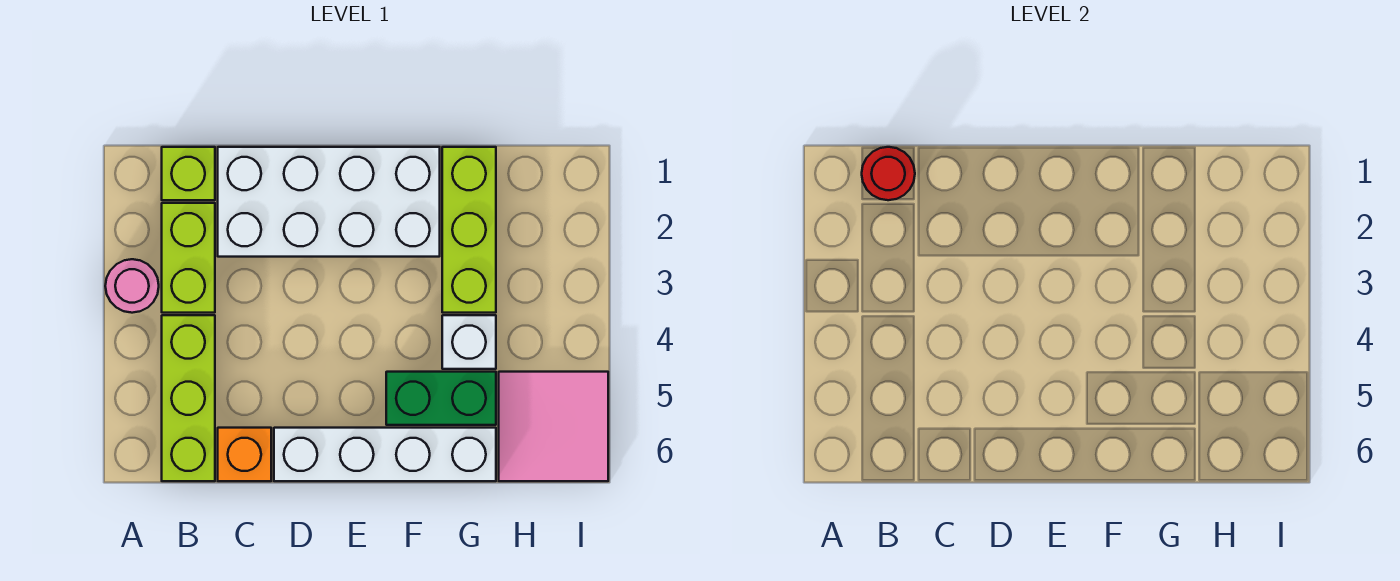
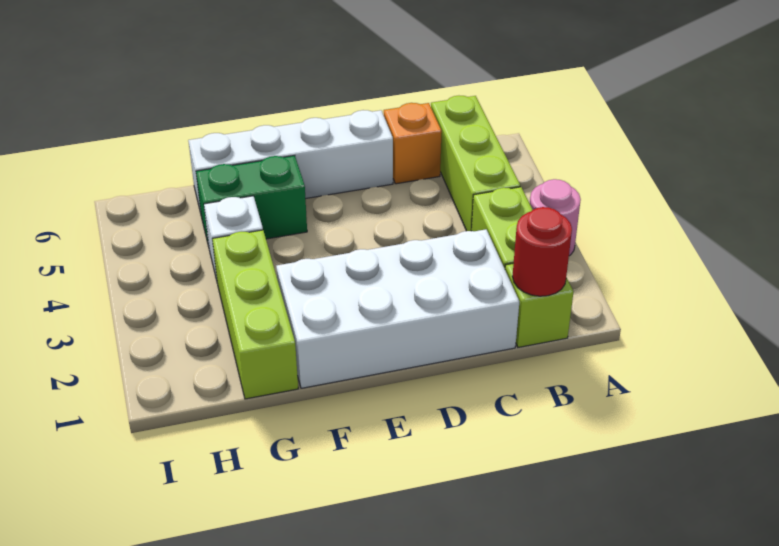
pink tile H5:I6 level 1 -> none

